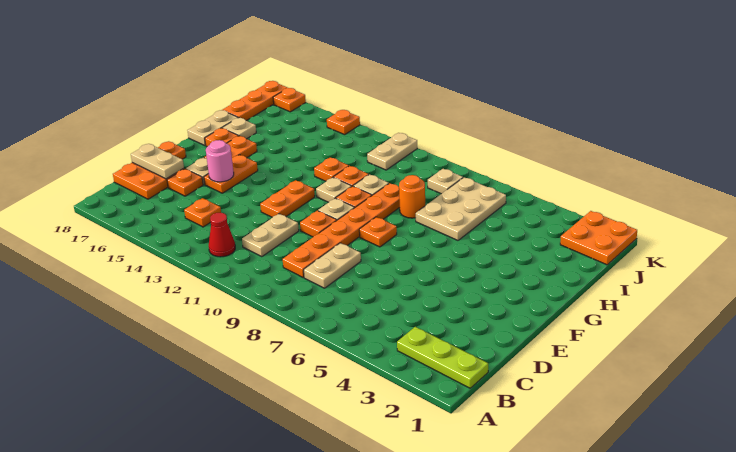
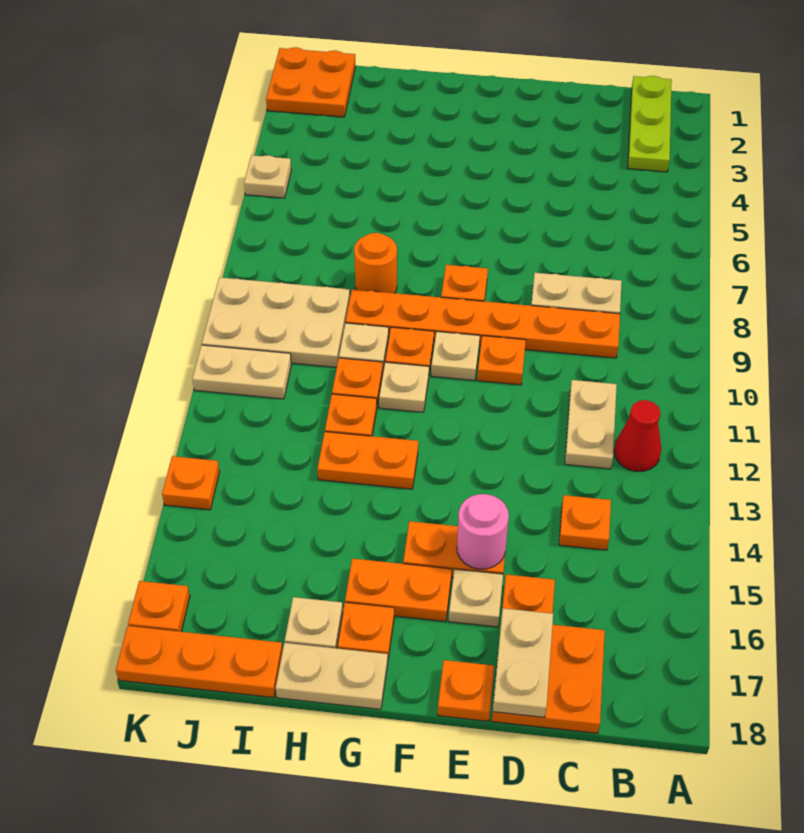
tan plate C11:D11 level 1 -> tan plate C11:C12 level 1
orange plate E12:F12 level 1 -> orange plate G13:H13 level 1
tan plate H6:J7 level 1 -> tan plate I9:K10 level 1
tan plate J8 level 1 -> tan plate K5 level 1

